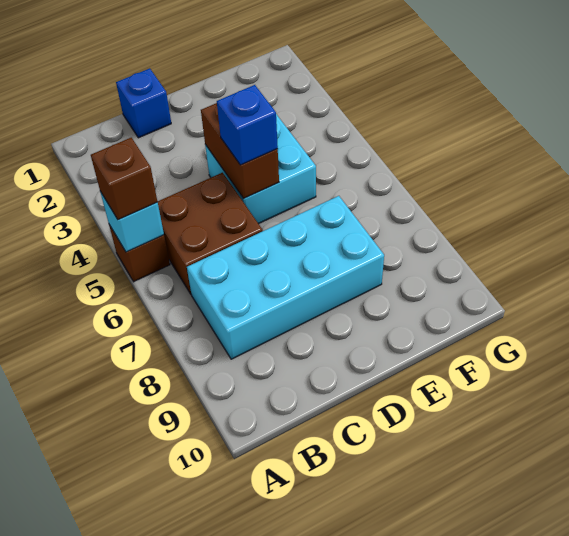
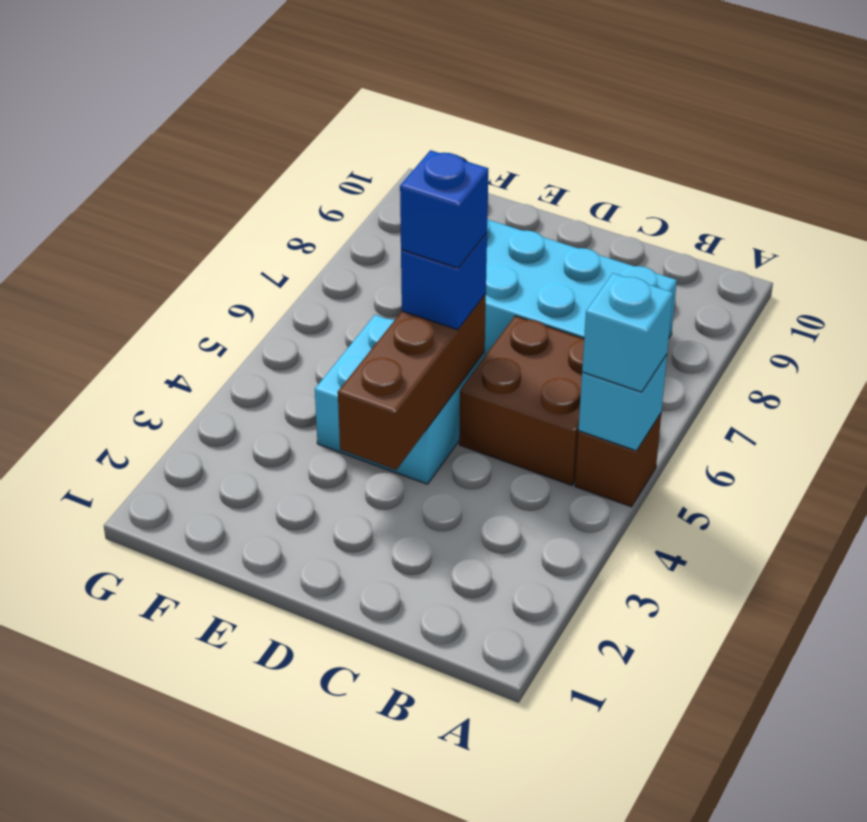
brown brick A5 level 3 -> cyan brick A5 level 3
blue brick C1 level 1 -> blue brick D5 level 4
brown brick D4:D5 level 2 -> brown brick D3:D5 level 2

